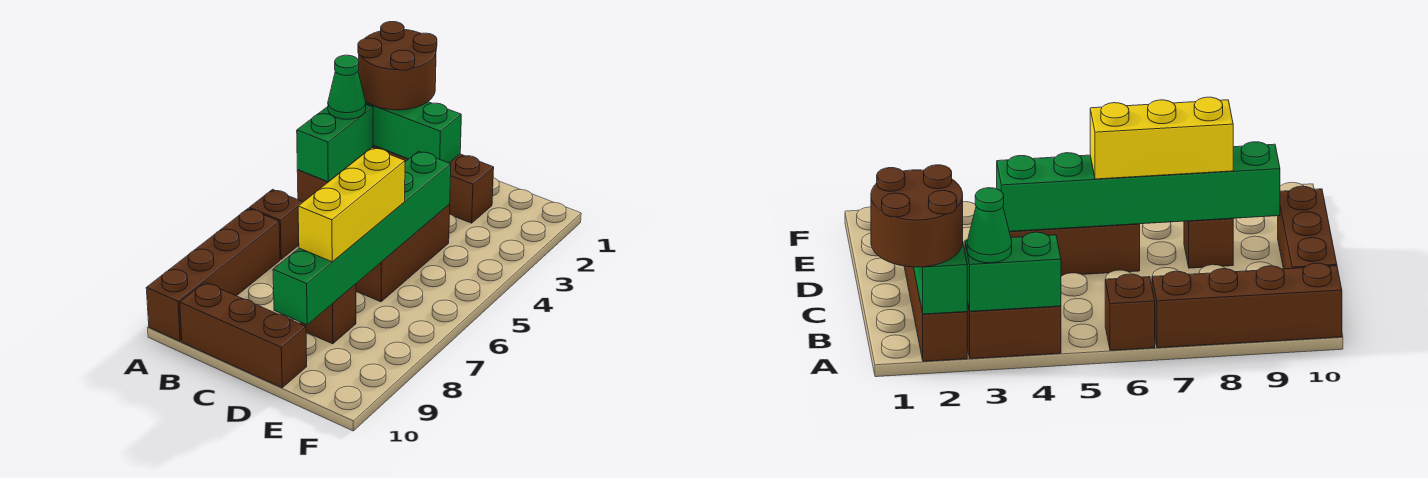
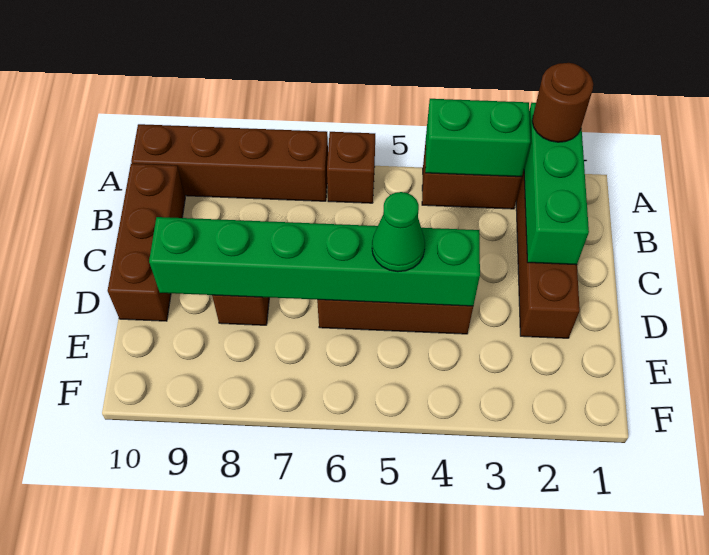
brown round brick A1:B2 level 3 -> brown round brick A2 level 3
green cone A3 level 3 -> green cone D5 level 3
yellow brick D6:D8 level 3 -> none

